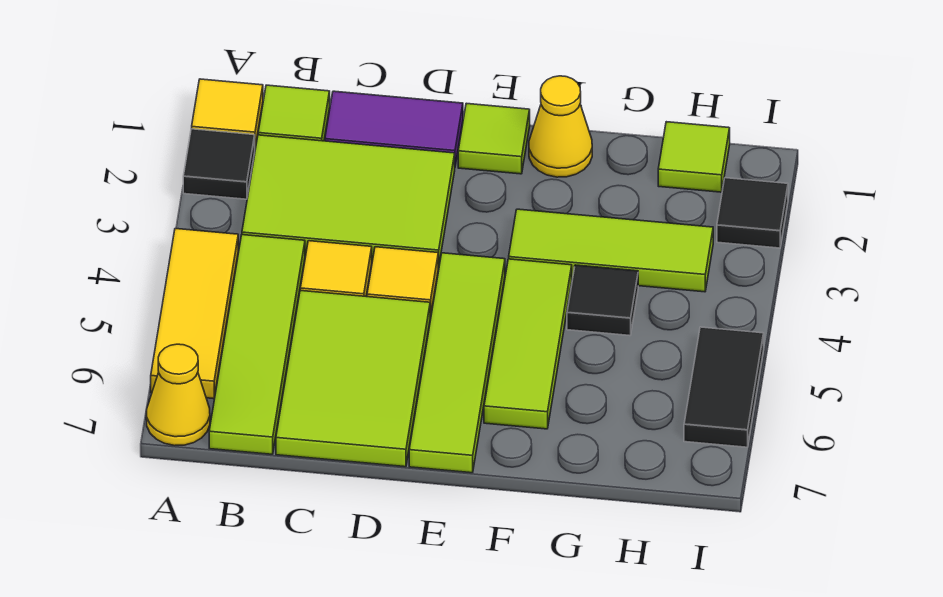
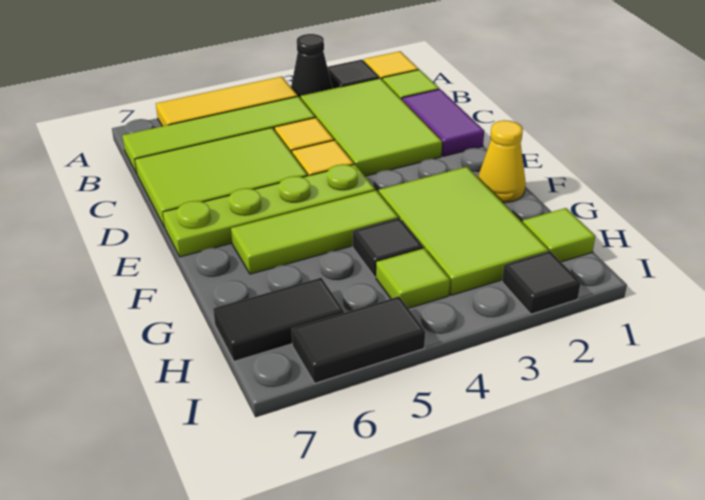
none -> black cone A3 level 1
yellow cone A7 level 1 -> none
lime tile E1 level 1 -> lime tile H4 level 1
lime tile E4:E7 level 1 -> lime plate E4:E7 level 1
lime tile F3:H3 level 1 -> lime tile F2:H3 level 1
none -> black tile H6:H7 level 1

